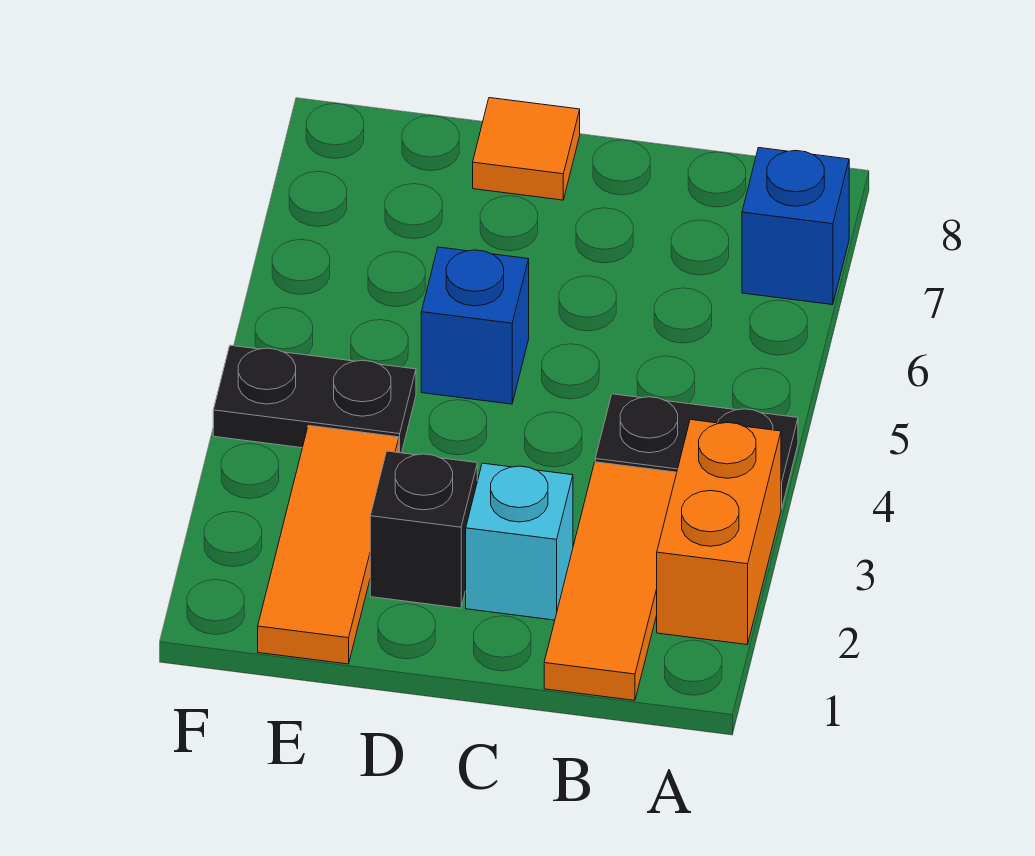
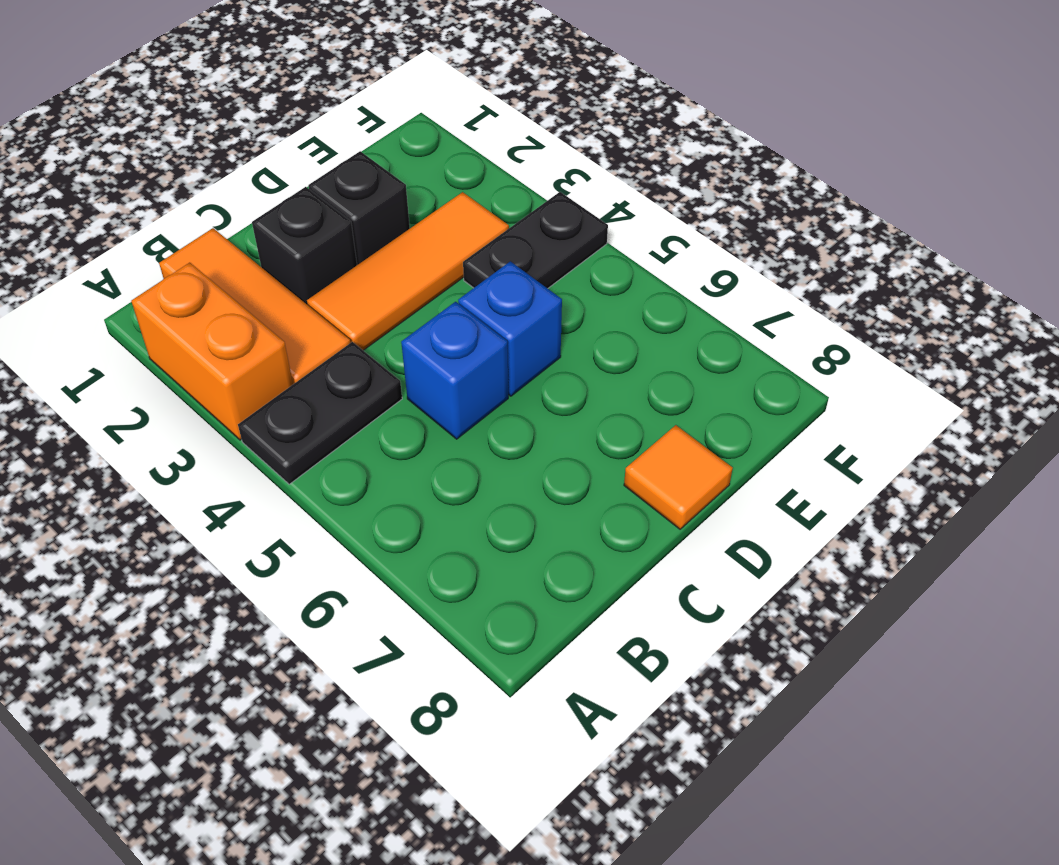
blue brick A7 level 1 -> blue brick C5 level 1
cyan brick C2 level 1 -> black brick C2 level 1
orange tile E1:E3 level 1 -> orange tile C3:E3 level 1

